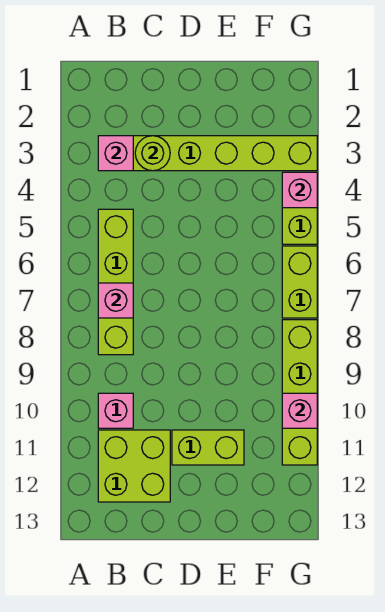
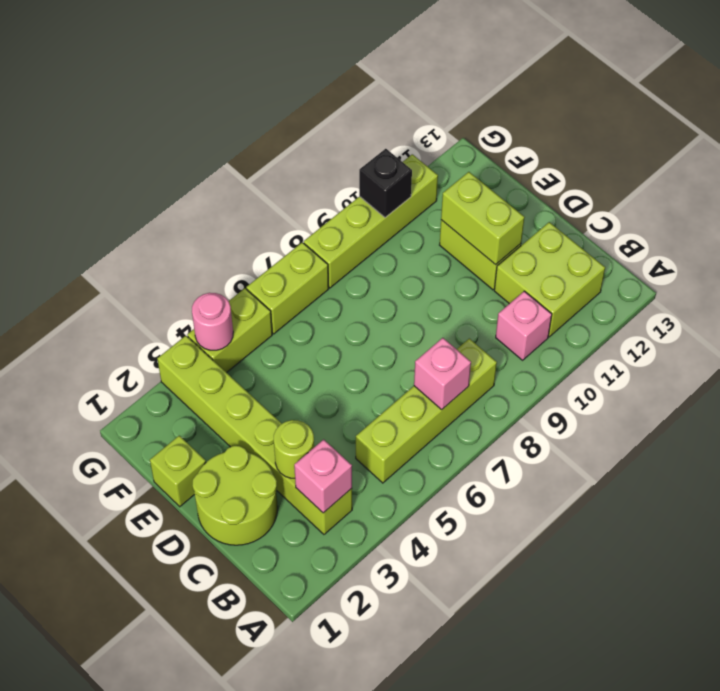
none -> lime round brick C1:D2 level 1
none -> lime brick D11:E11 level 2
none -> lime brick E1 level 1
pink brick G4 level 2 -> pink round brick G4 level 2
pink brick G10 level 2 -> black brick G10 level 2

